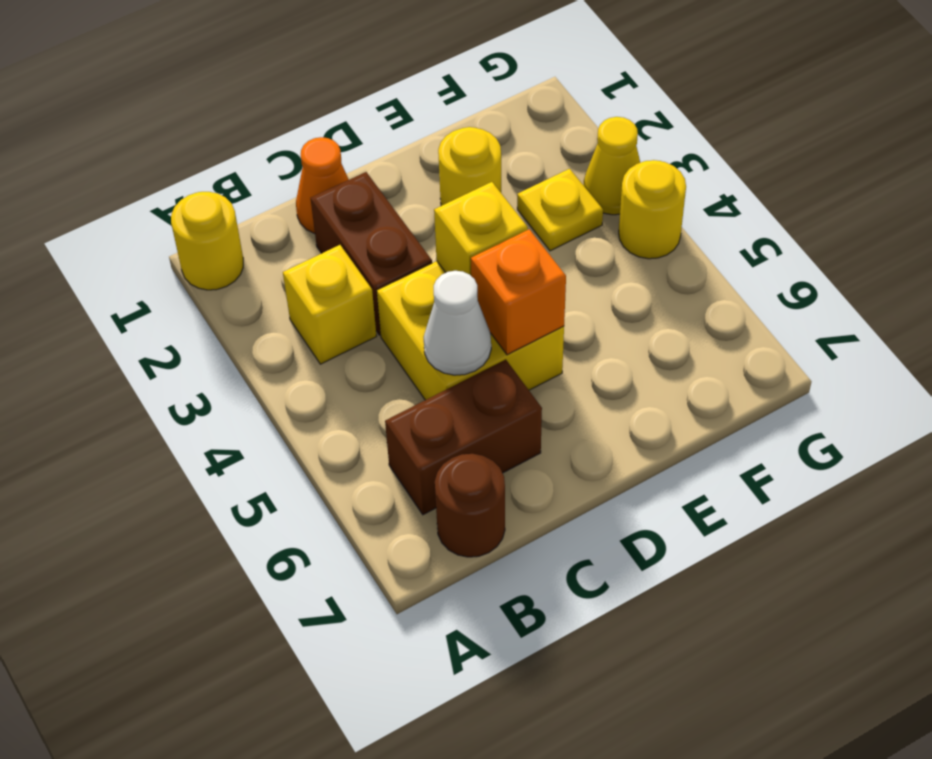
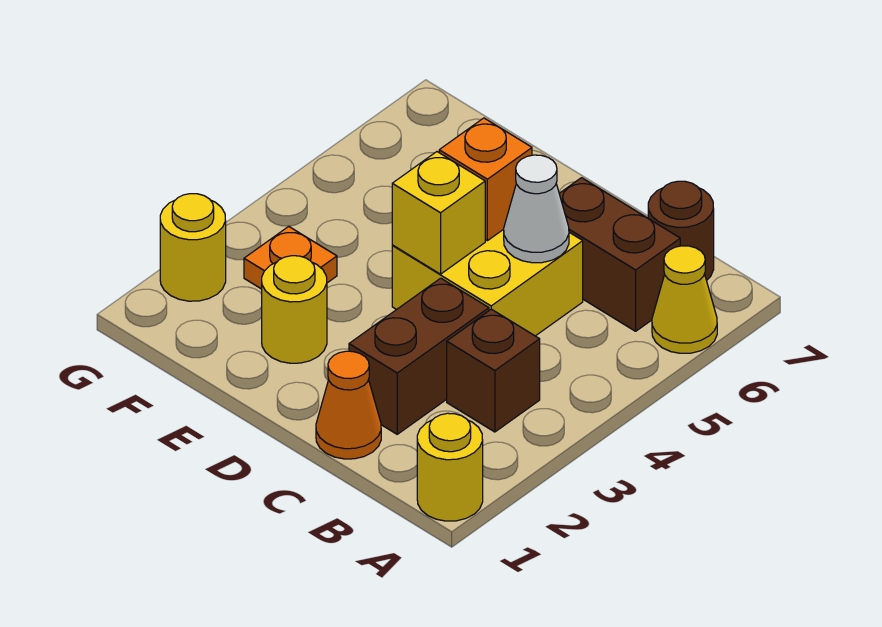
yellow brick B3 level 1 -> brown brick B3 level 1
yellow plate F3 level 1 -> orange plate F3 level 1
yellow cone G3 level 1 -> yellow cone A6 level 1
yellow round brick G4 level 1 -> yellow round brick G2 level 1

